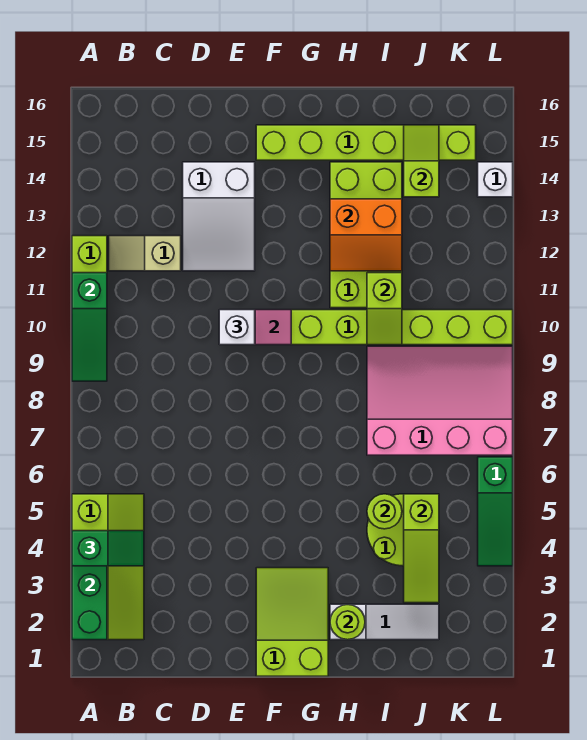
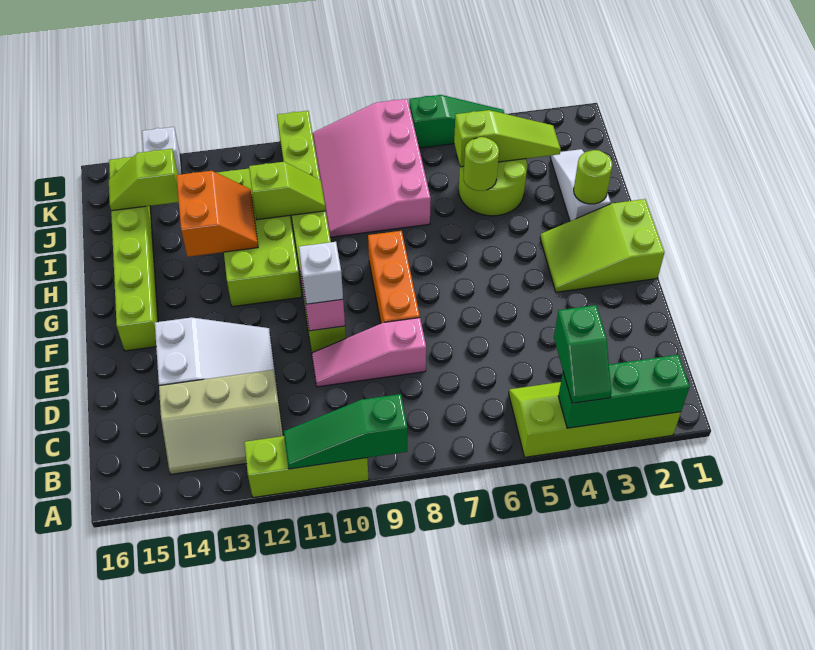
green slope A4:B4 level 3 top A -> green slope A4:B4 level 3 top B
green slope A9:A11 level 2 top 11 -> green slope A9:A11 level 2 top 9
tan slope B12:C12 level 1 top C -> tan slope B12:C14 level 1 top C
none -> pink slope D8:D10 level 1 top 8
none -> orange brick E8:G8 level 1
lime brick H11:I14 level 1 -> lime brick G11:J12 level 1

